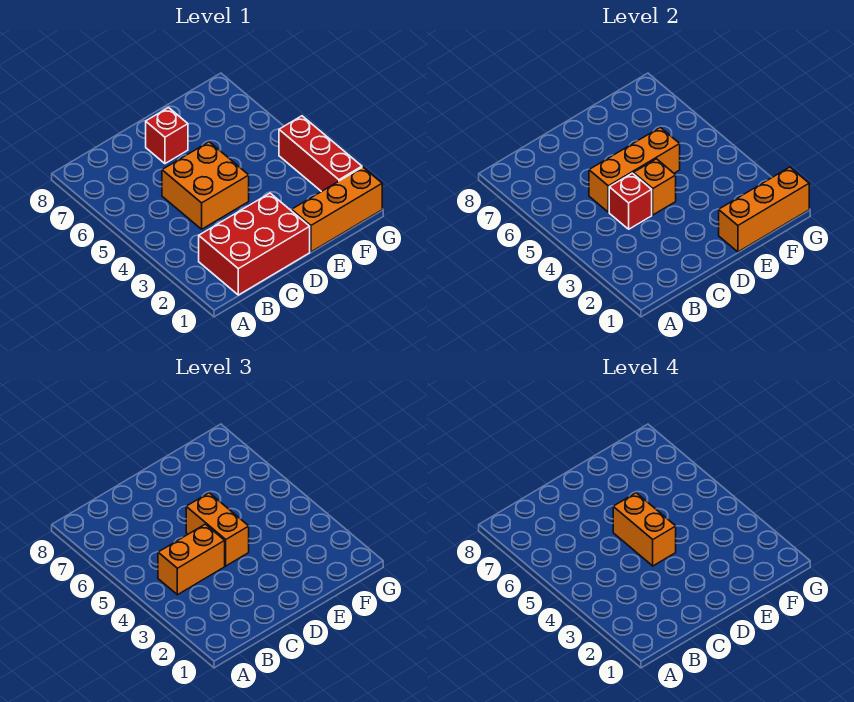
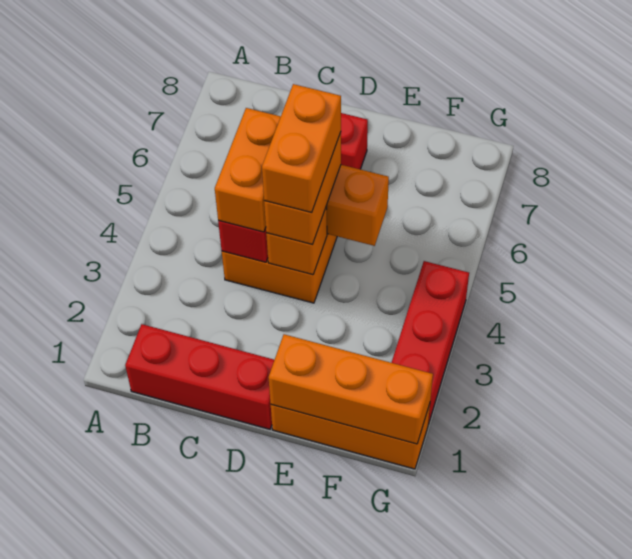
red brick B1:D2 level 1 -> red brick B1:D1 level 1
orange brick B4:C4 level 3 -> orange brick C4:C5 level 3

